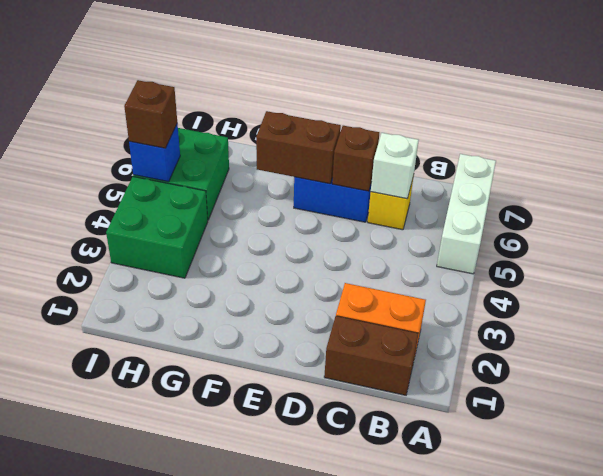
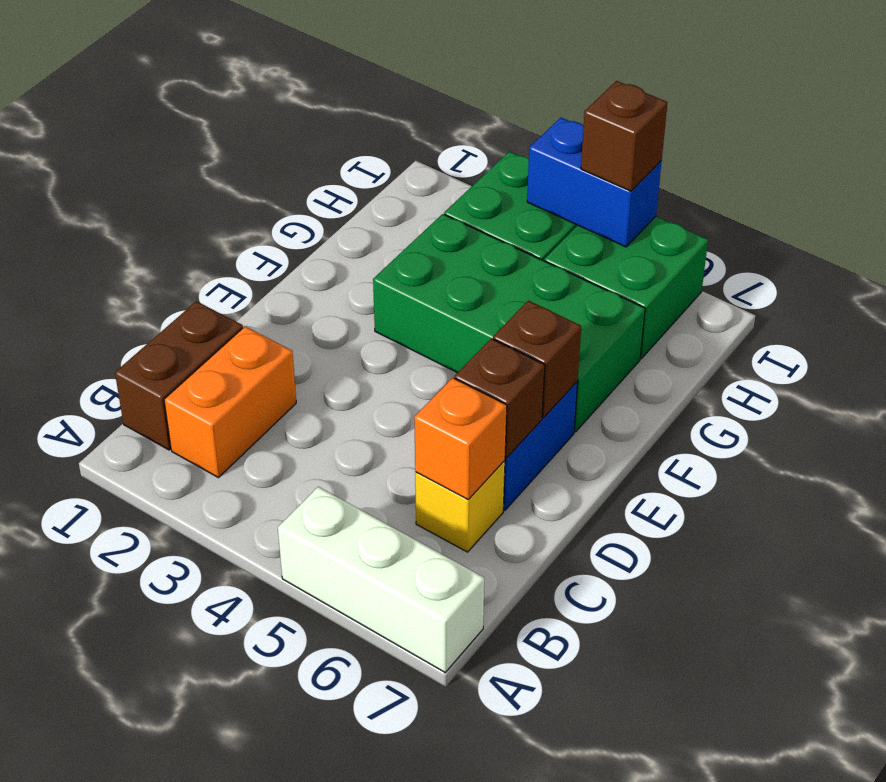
white brick C6 level 2 -> orange brick C6 level 2
brown brick E6:F6 level 2 -> brown brick E6 level 2
none -> green brick F3:G6 level 1
blue brick I5 level 2 -> blue brick I4:I5 level 2

